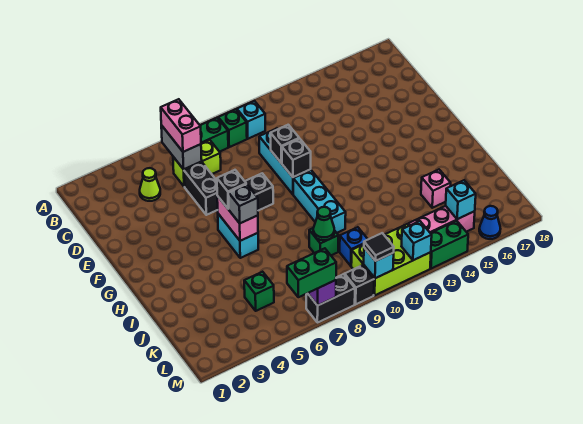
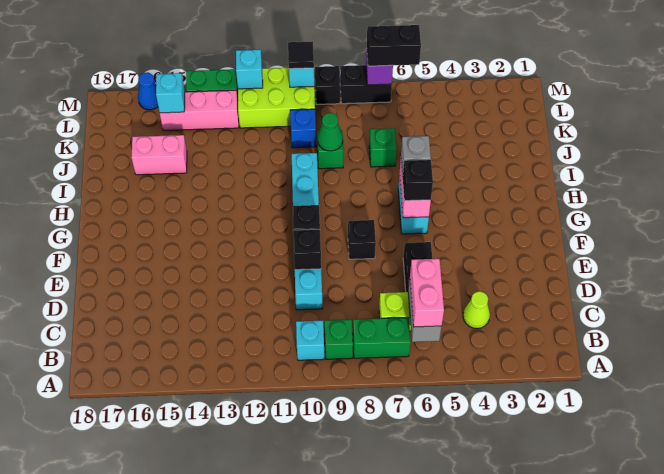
pink brick J15 level 1 -> pink brick J15:J16 level 1
green brick K5 level 1 -> green brick J7 level 1
green brick M6:M7 level 3 -> black brick M6:M7 level 3

